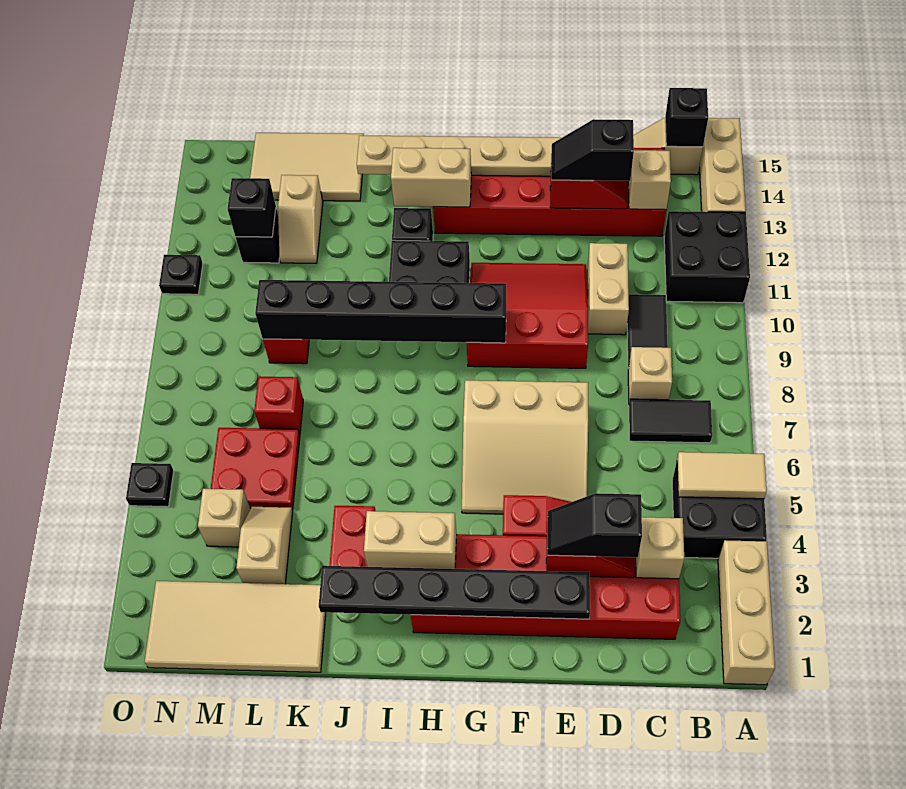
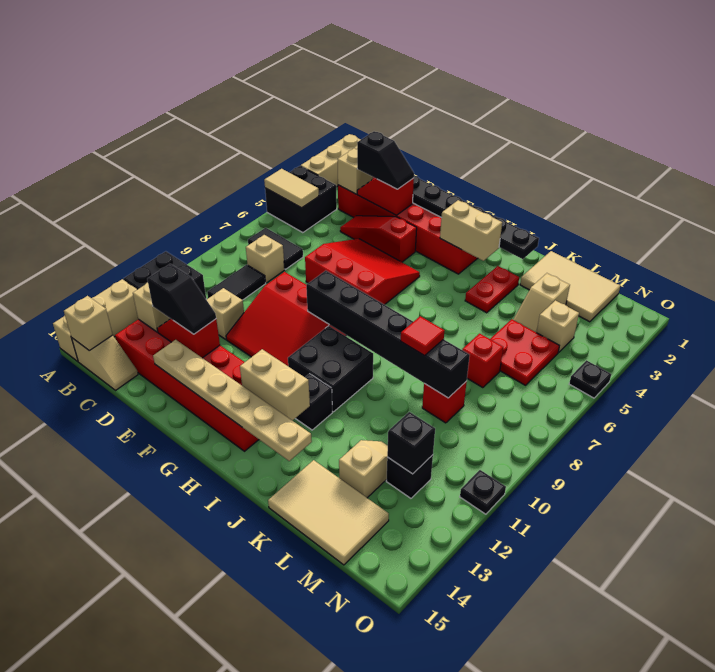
black brick B15 level 2 -> tan brick B15 level 2
tan brick D10:D11 level 1 -> tan brick D11 level 1
tan slope E5:G7 level 1 top 7 -> red slope E5:G7 level 1 top 7
tan tile K1:N2 level 1 -> tan tile K1:M2 level 1
none -> red tile K9 level 3

